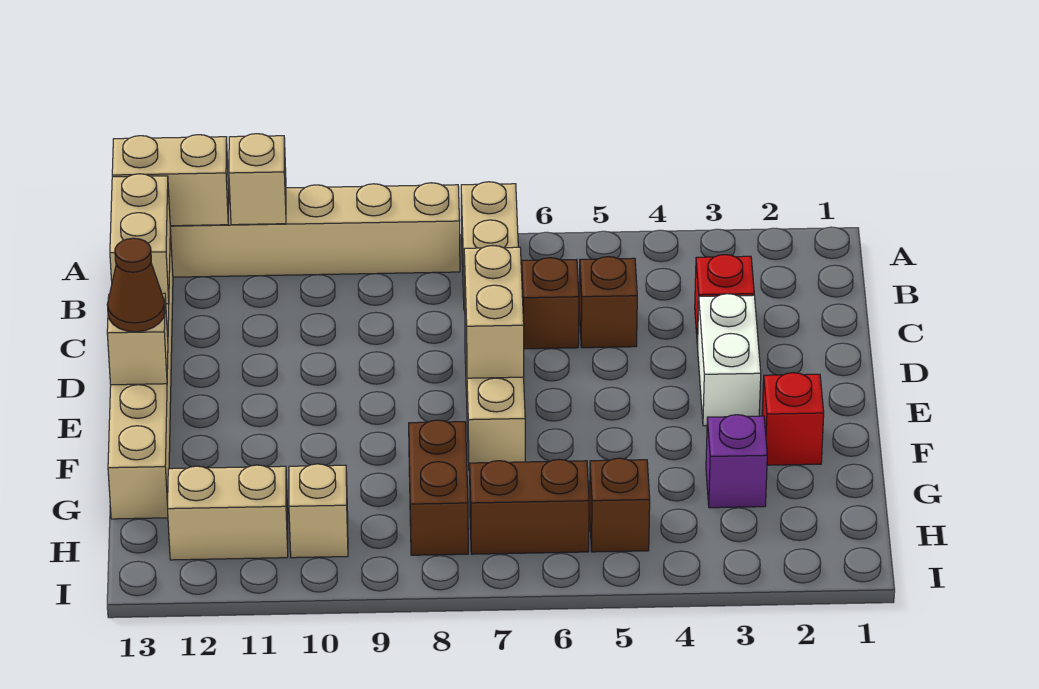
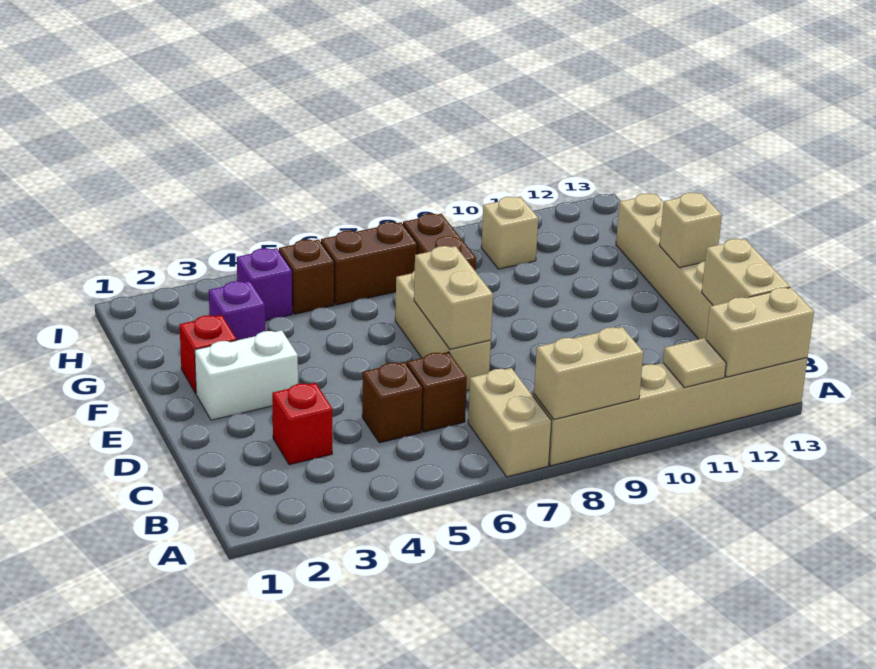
tan brick A11 level 2 -> tan tile A11 level 2
white brick D3:E3 level 1 -> white brick E2:E3 level 1
brown cone E13 level 3 -> none
none -> purple brick H4 level 1
tan brick H11:H12 level 1 -> tan brick A8:A9 level 2

